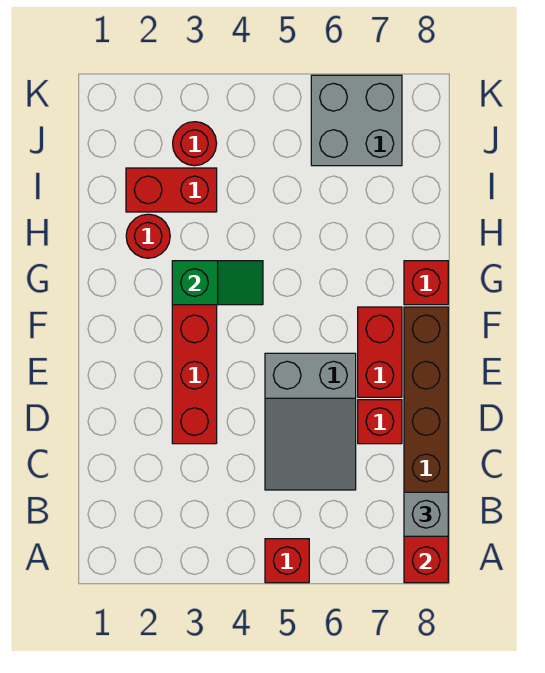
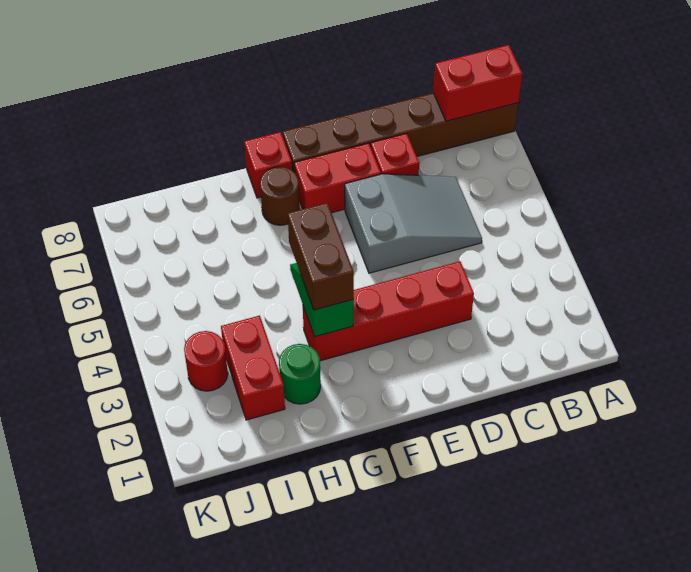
red brick A5 level 1 -> none
grey brick B8 level 3 -> none
none -> brown brick G3:G4 level 3
none -> brown round brick G7 level 1
red round brick H2 level 1 -> green round brick H2 level 1
grey brick J6:K7 level 1 -> none

